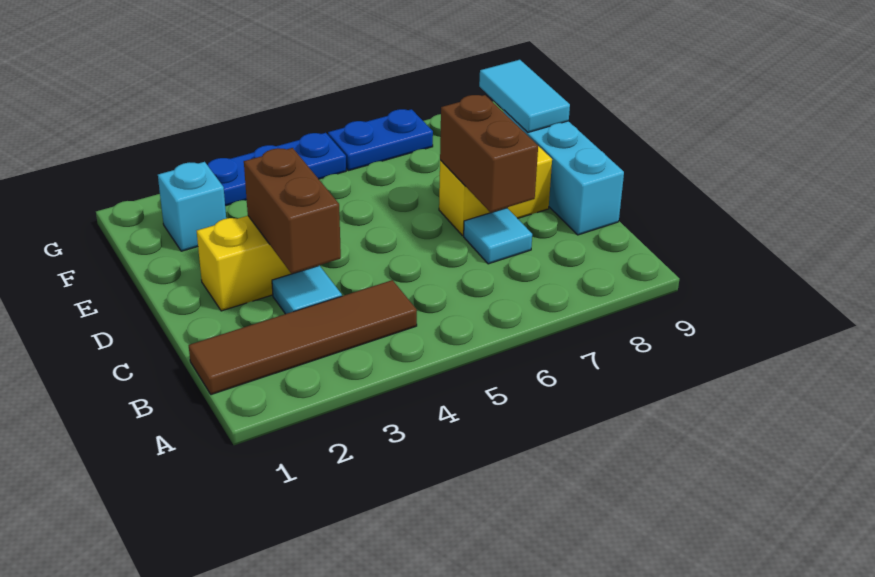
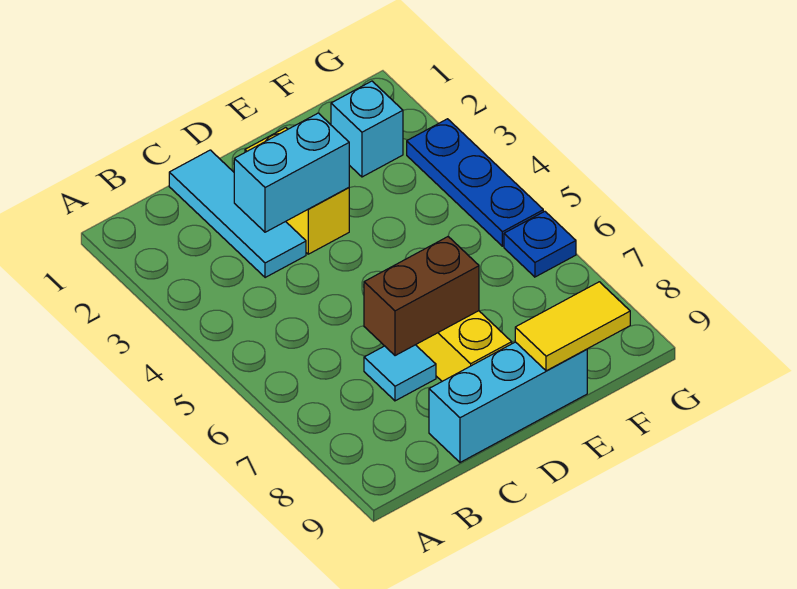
brown tile B1:B4 level 1 -> none
cyan tile C3 level 1 -> cyan tile C1:C3 level 1
brown brick C3:D3 level 2 -> cyan brick C3:D3 level 2
cyan tile E9:F9 level 2 -> yellow tile E9:F9 level 2
blue plate G6:G7 level 1 -> blue plate G6 level 1

